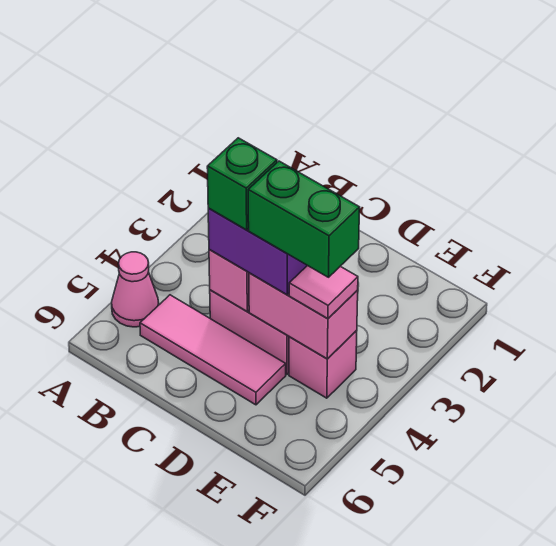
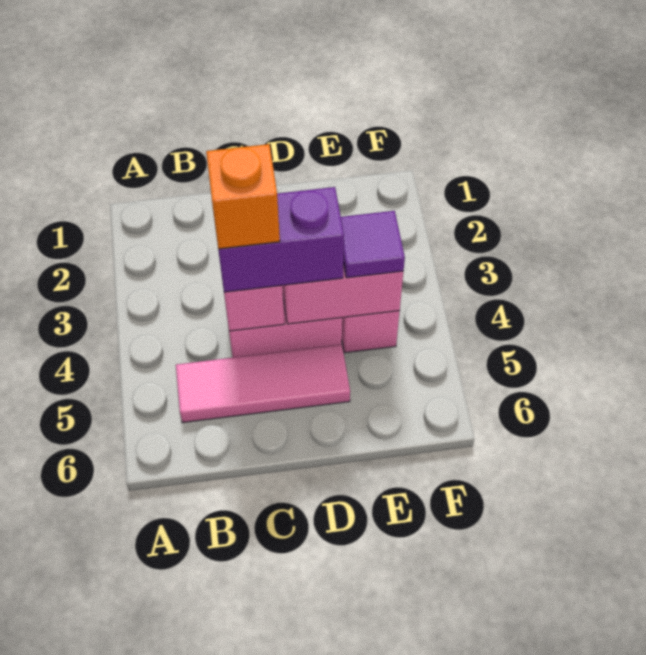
pink cone A5 level 1 -> none
green brick C4 level 4 -> orange brick C4 level 4
green brick D4:E4 level 4 -> none
pink tile E4 level 3 -> purple tile E4 level 3

